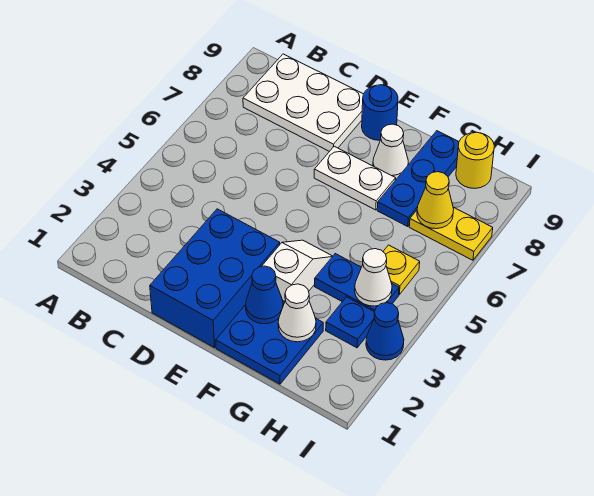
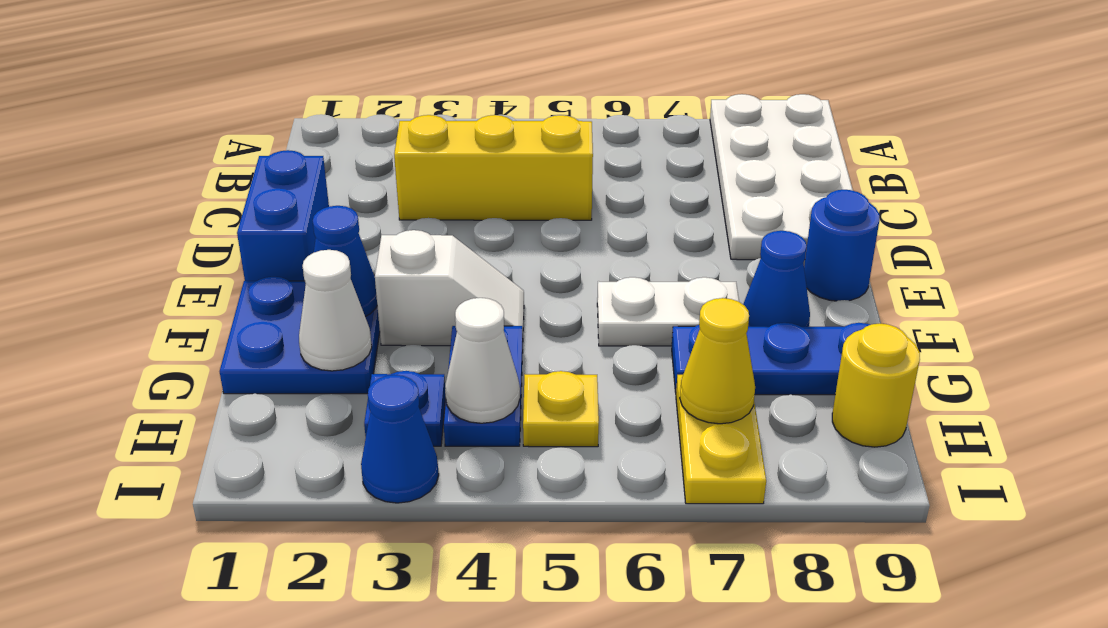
white plate B8:D9 level 1 -> white plate A8:D9 level 1
none -> yellow brick C3:C5 level 1
blue brick D1:E3 level 1 -> blue brick D1:E1 level 1
white plate E7:F7 level 1 -> white plate F6:F7 level 1
white cone F8 level 1 -> blue cone F8 level 1

